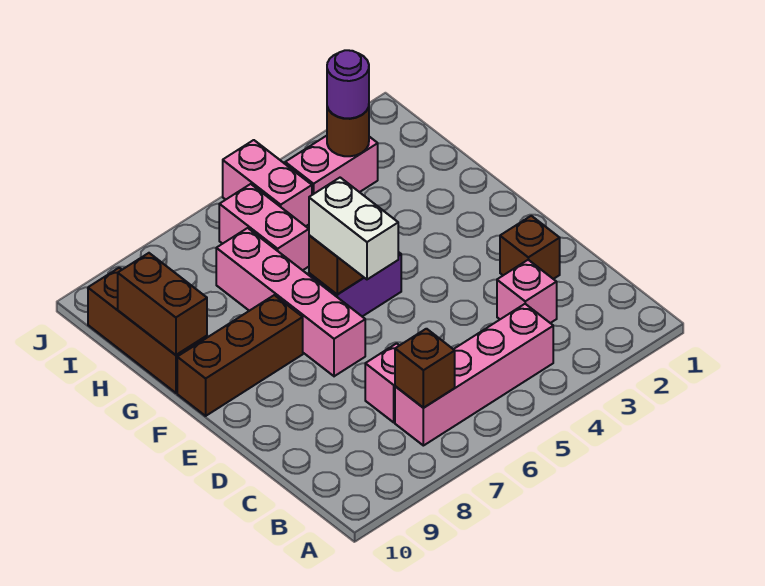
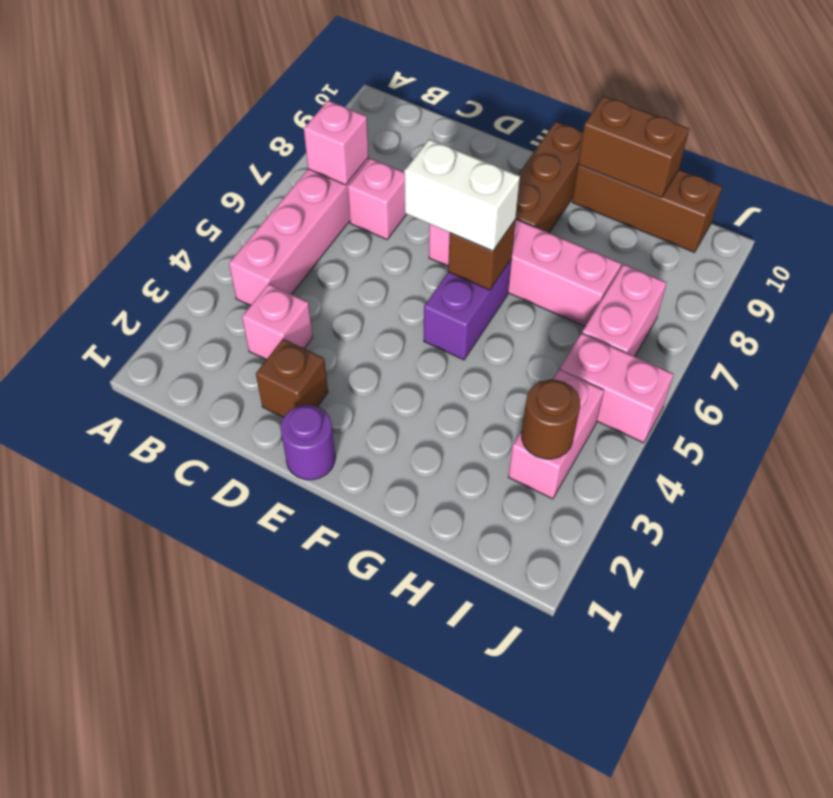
brown brick B7 level 2 -> pink brick B7 level 2
pink brick H6:I6 level 1 -> pink brick I6:I7 level 1
purple round brick I3 level 3 -> purple round brick E1 level 1

